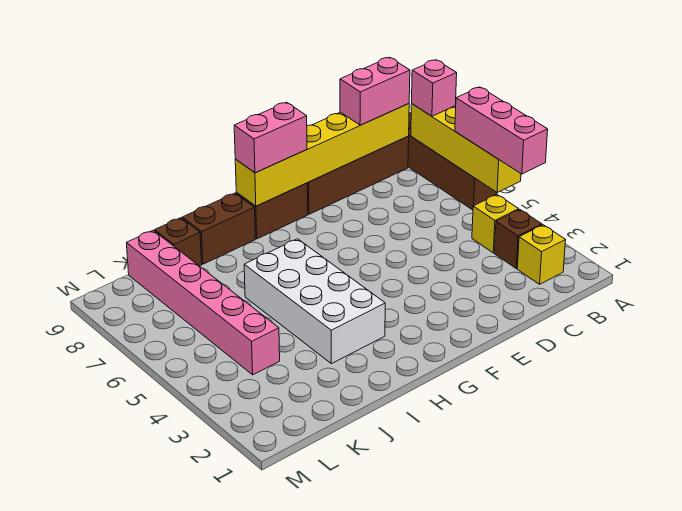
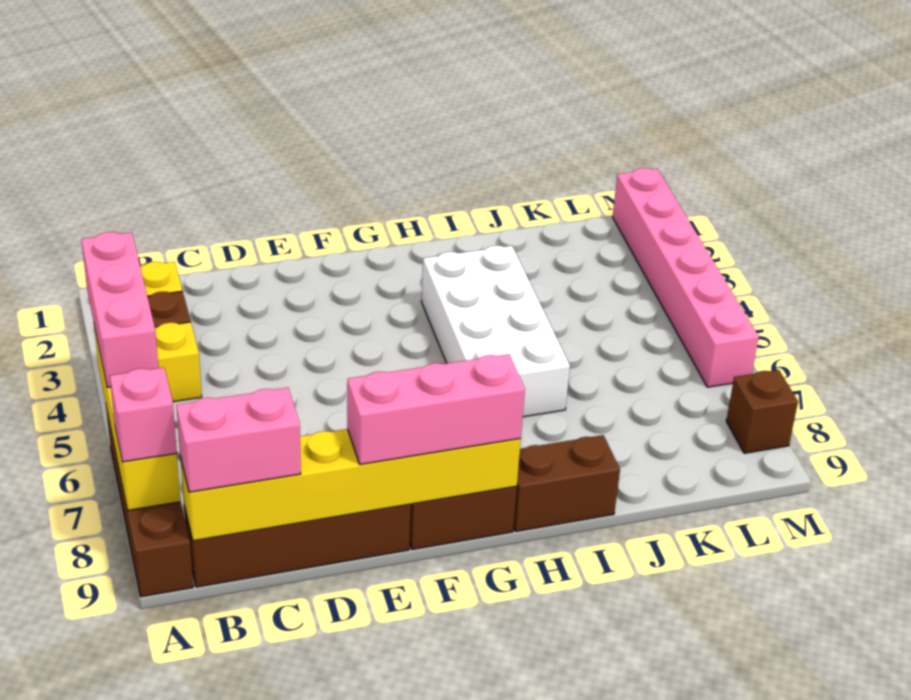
pink brick F9:G9 level 3 -> pink brick E9:G9 level 3
brown brick J9 level 1 -> brown brick M8 level 1
pink brick K4:K9 level 1 -> pink brick M1:M6 level 1

